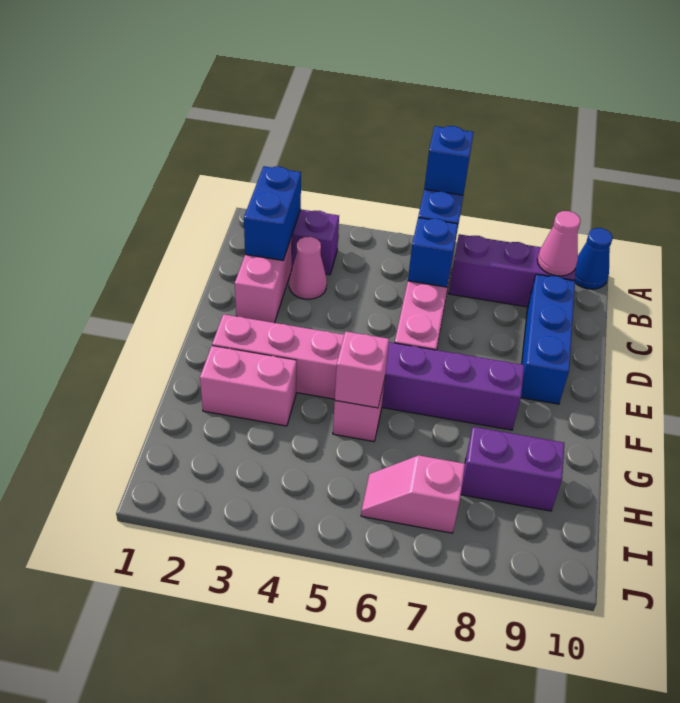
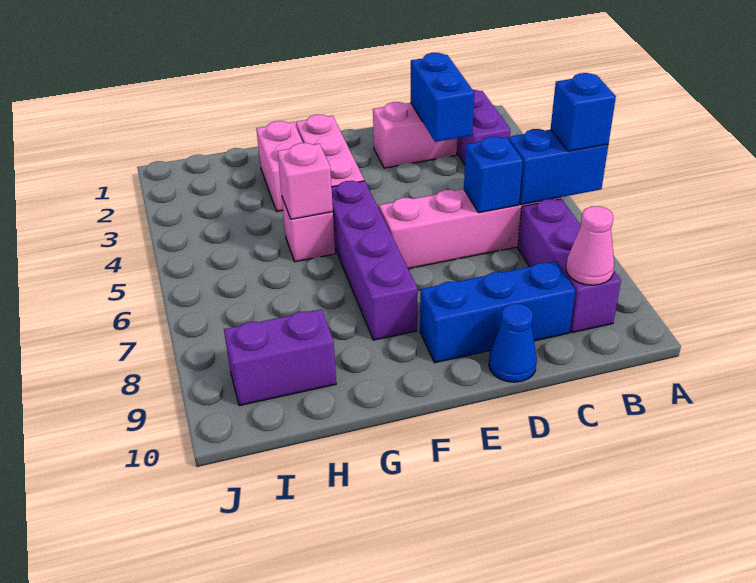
blue cone A10 level 1 -> blue cone D10 level 1
blue brick B2:C2 level 2 -> blue brick C2:C3 level 2
pink cone C3 level 1 -> none
purple brick H8:H9 level 1 -> purple brick H9:I9 level 1
pink slope I6:I7 level 1 top 7 -> none

